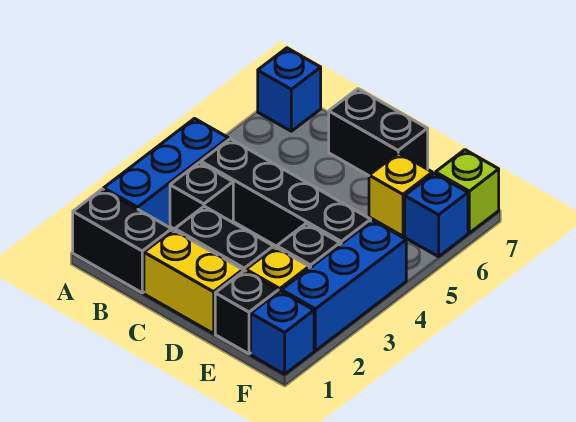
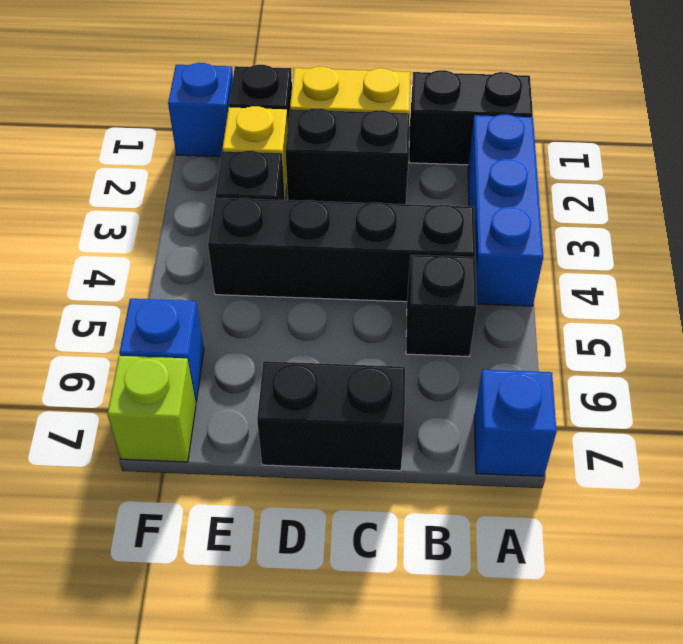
black brick B3 level 1 -> black brick B5 level 1
yellow brick E6 level 1 -> none
blue brick F2:F4 level 1 -> none

